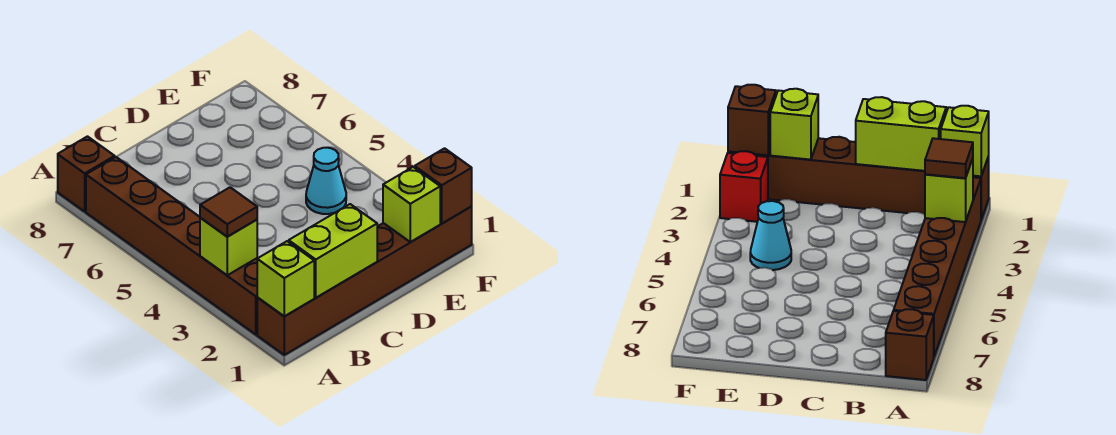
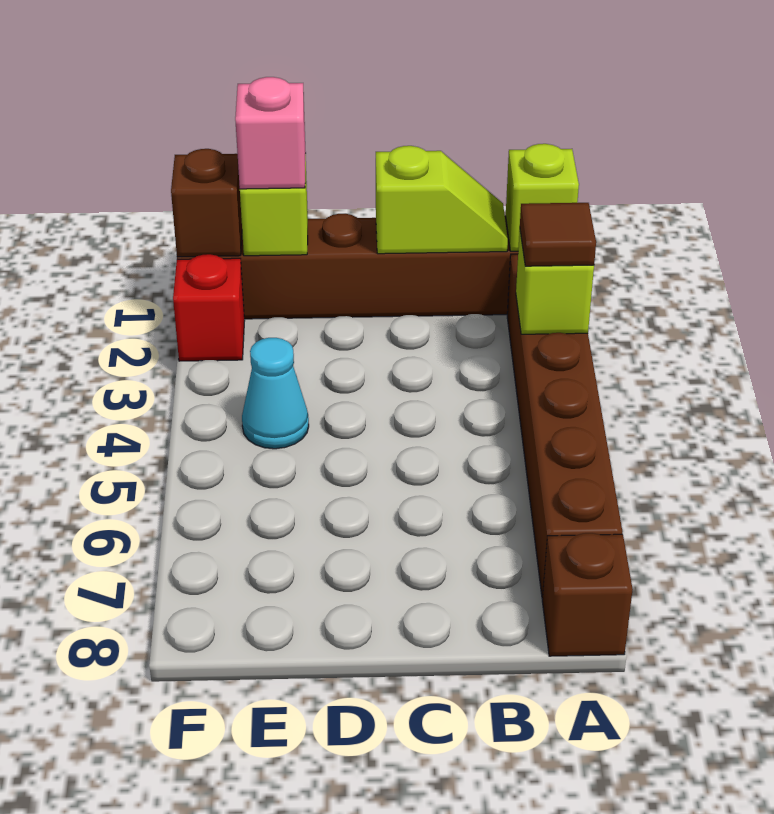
lime brick B1:C1 level 2 -> lime slope B1:C1 level 2 top C
none -> pink brick E1 level 3

